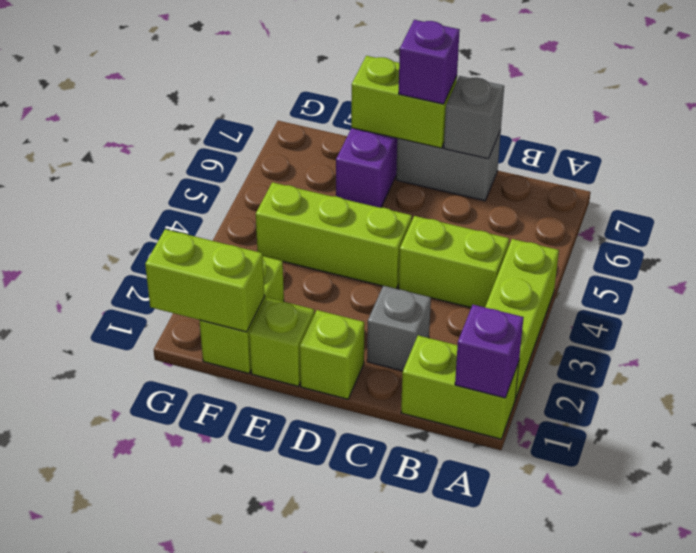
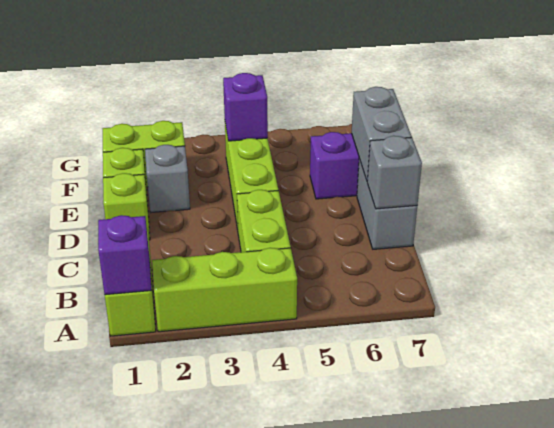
grey brick C2 level 1 -> grey brick E2 level 1
lime brick D7:E7 level 2 -> grey brick D7:E7 level 2
purple brick D7 level 3 -> purple brick F4 level 2
lime brick F1:G1 level 2 -> none

